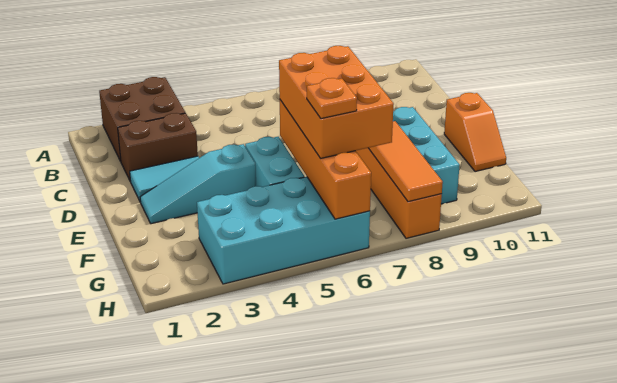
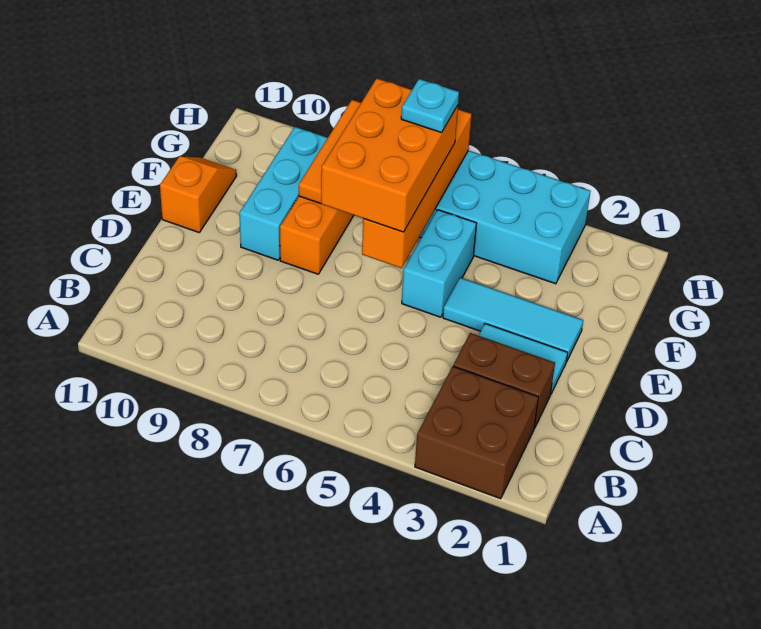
cyan slope E2:E4 level 1 top 4 -> cyan tile E2:E4 level 1
orange plate G6 level 4 -> cyan plate G6 level 4

